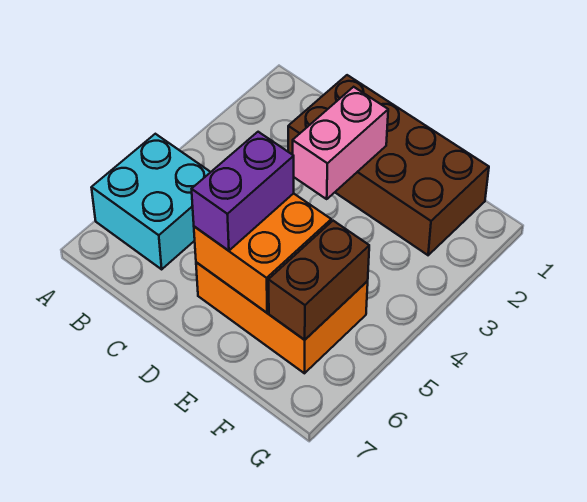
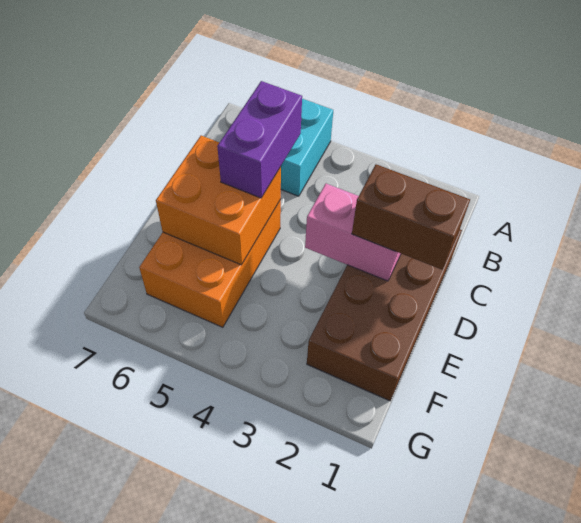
purple brick D5:D6 level 3 -> purple brick C5:D5 level 3
brown brick F5:F6 level 2 -> brown brick D1:D2 level 3

